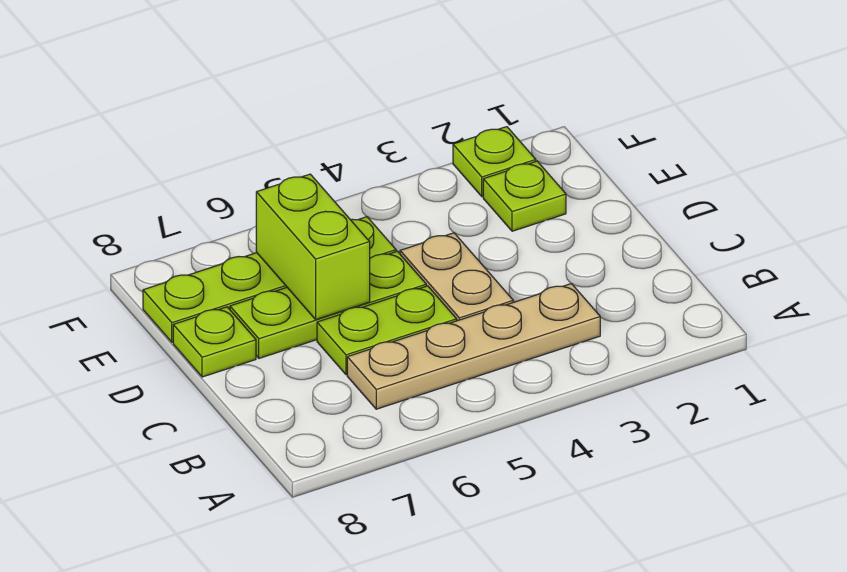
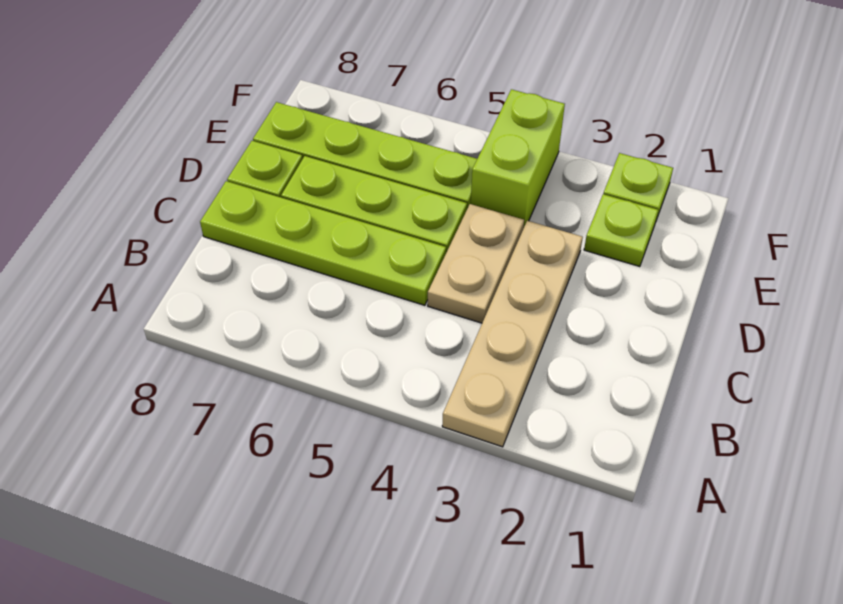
tan plate B3:B6 level 1 -> tan plate A3:D3 level 1
lime plate C5:C6 level 1 -> lime plate C5:C8 level 1
lime brick D6:E6 level 2 -> lime brick E4:F4 level 1

